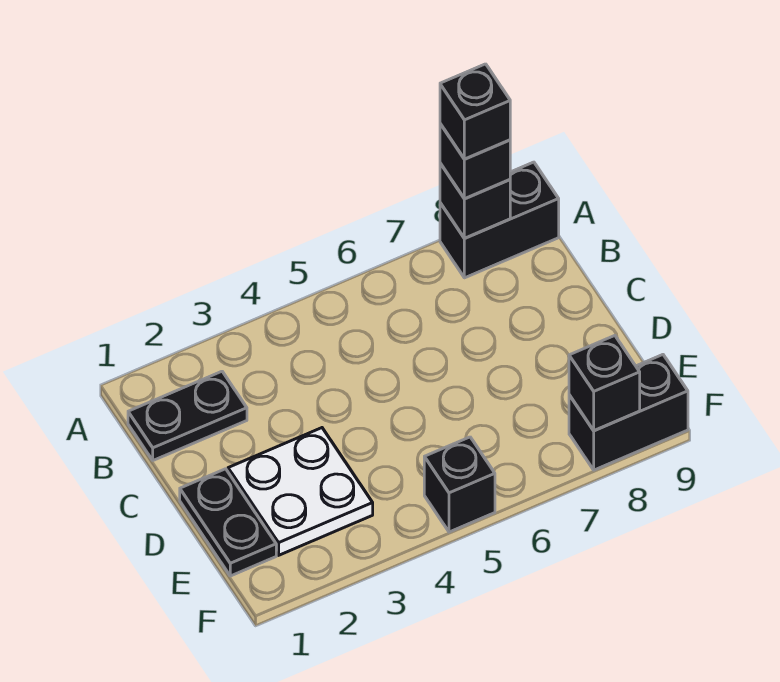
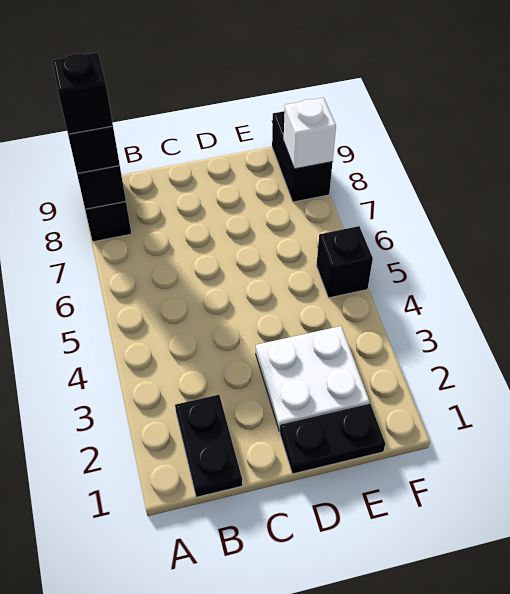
black brick F8 level 2 -> white brick F8 level 2

